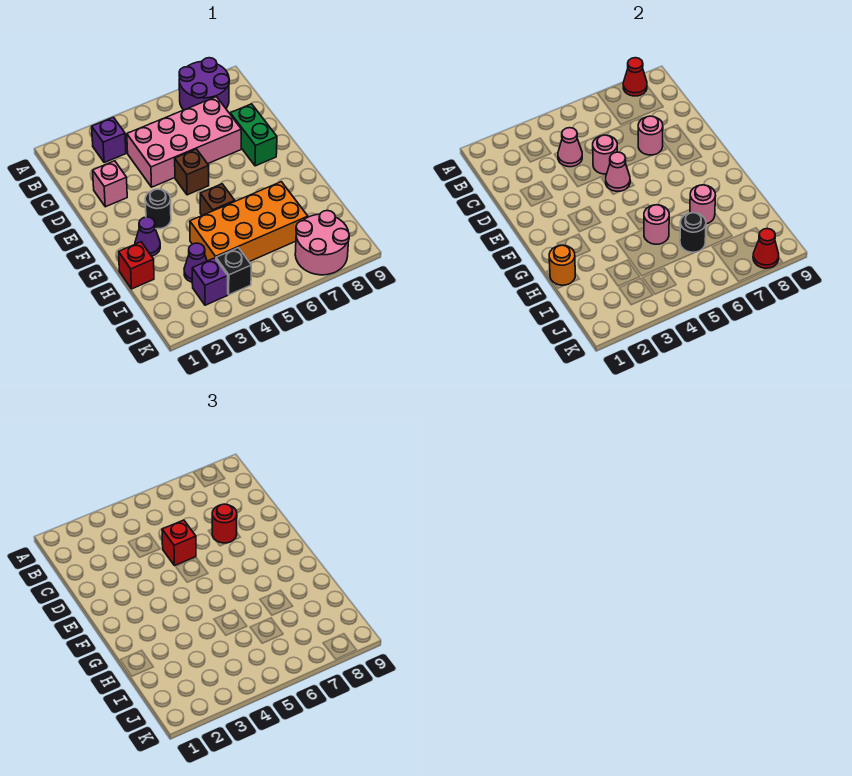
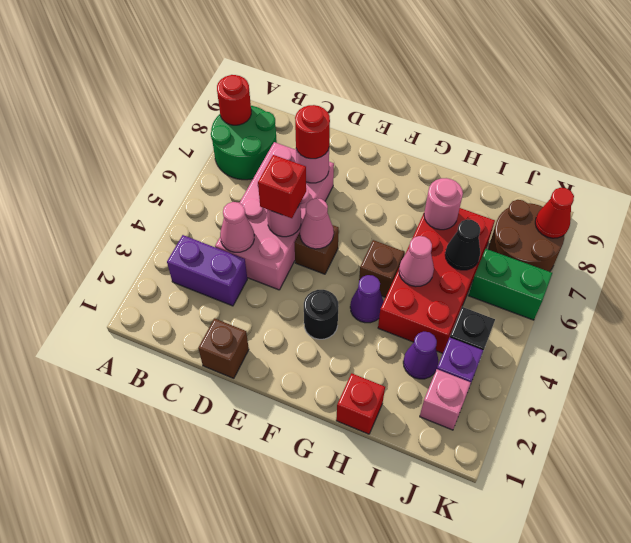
purple round brick A7:B8 level 1 -> green round brick A7:B8 level 1
red cone A8 level 2 -> red round brick A8 level 2
purple brick B3 level 1 -> purple brick B3:C3 level 1
none -> brown brick D1 level 1
pink brick D2 level 1 -> pink brick J2 level 1
green brick D8:E8 level 1 -> green brick J6:K6 level 1
purple cone G2 level 1 -> purple cone G4 level 1
orange round brick H1 level 2 -> none
orange brick H4:I7 level 1 -> red brick H4:I7 level 1
pink round brick H5 level 2 -> pink cone H5 level 2
black round brick I6 level 2 -> black cone I6 level 2
pink round brick J7:K8 level 1 -> brown round brick J7:K8 level 1

